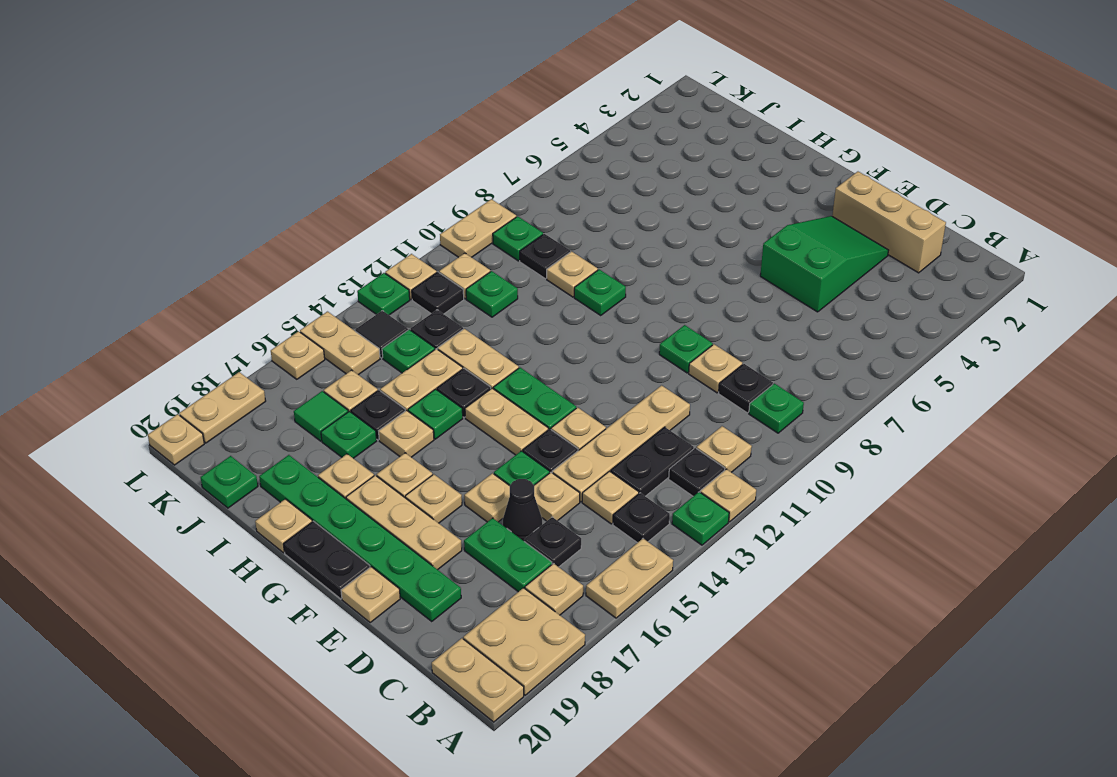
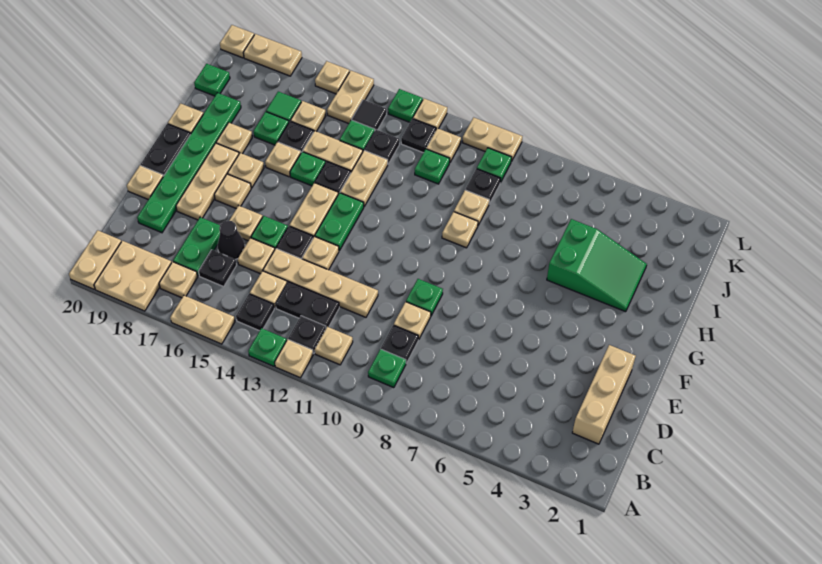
green slope D3:E5 level 1 top 5 -> green slope H3:I5 level 1 top 5
green plate H9 level 1 -> tan plate H9 level 1

